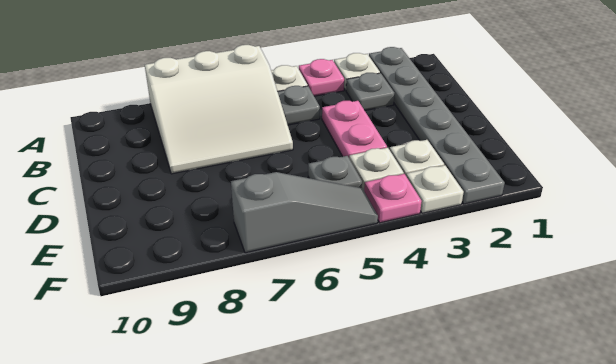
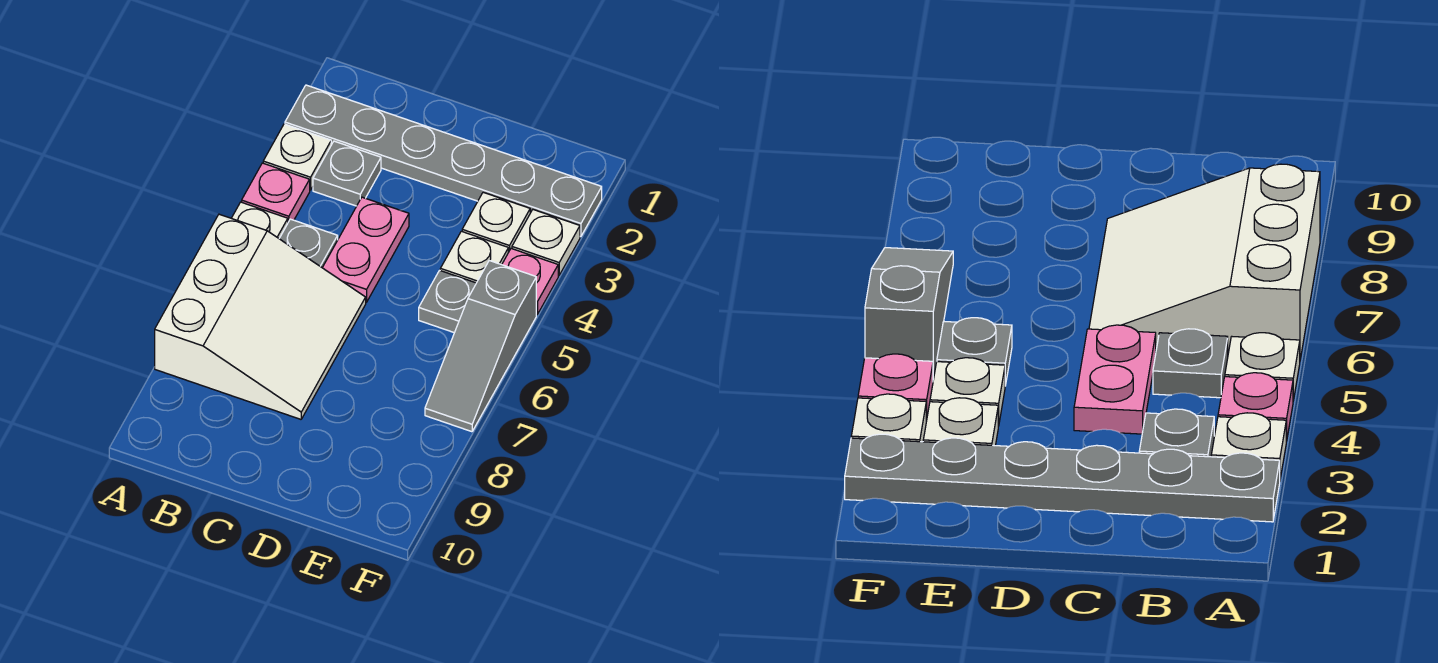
pink plate C4:D4 level 1 -> pink plate C4:C5 level 1
grey slope F5:F7 level 1 top 7 -> grey slope F5:F7 level 1 top 5

